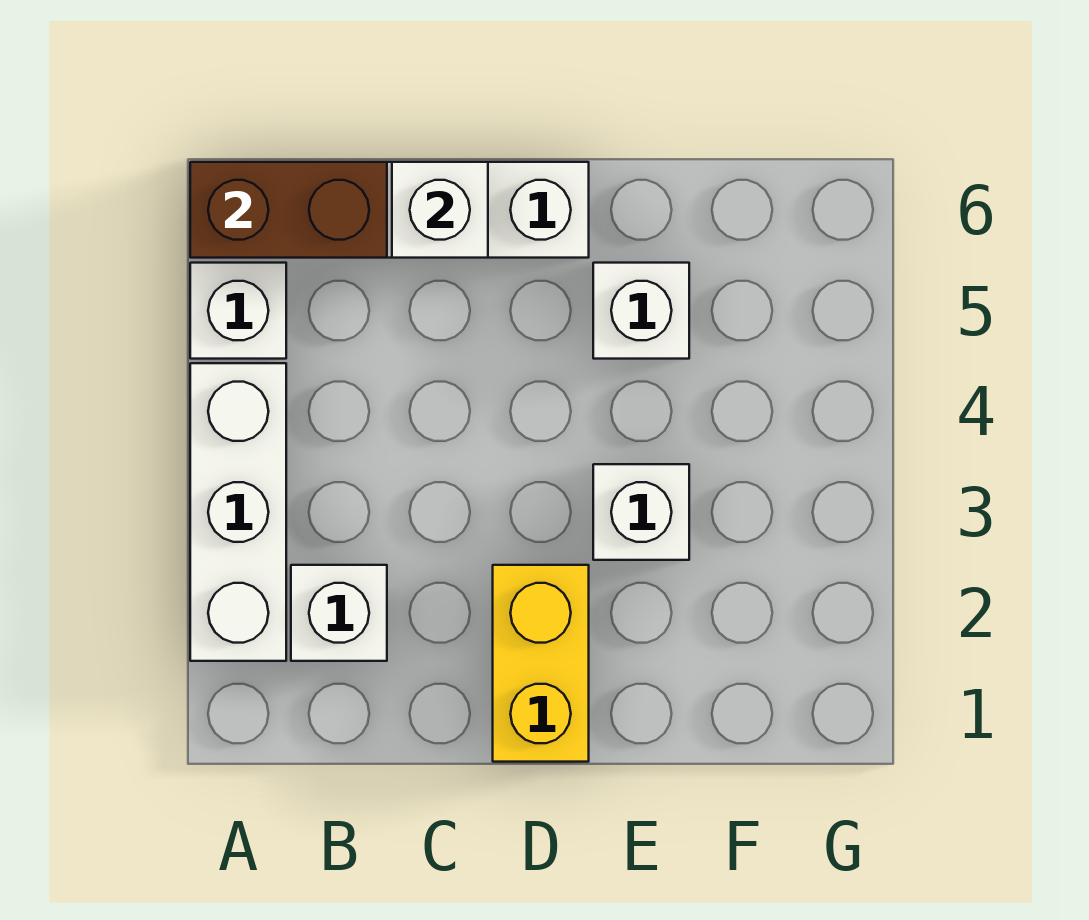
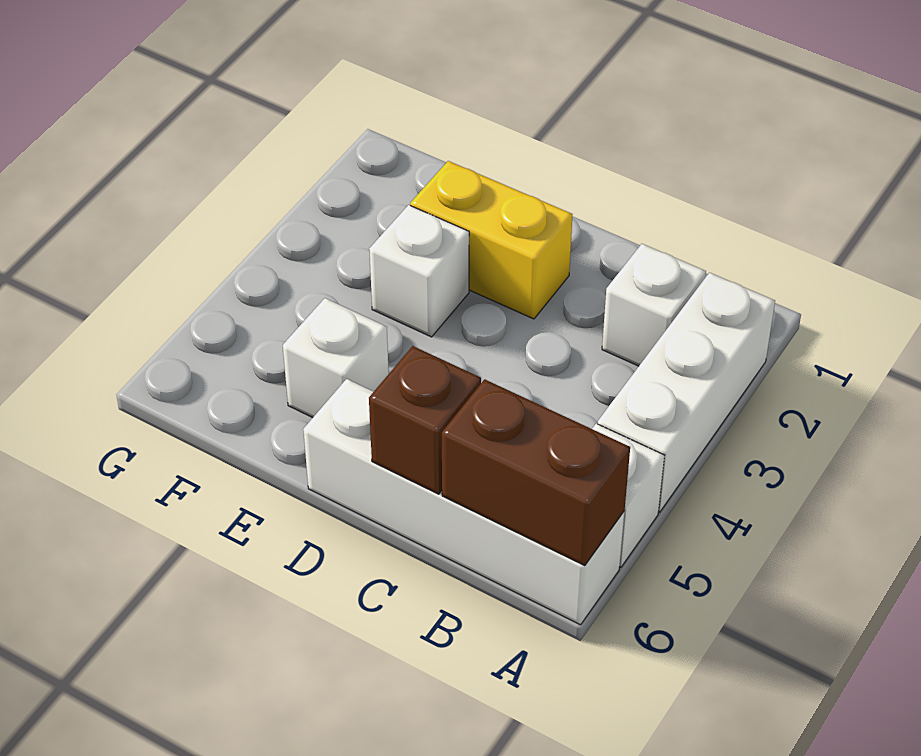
white brick C6 level 2 -> brown brick C6 level 2
yellow brick D1:D2 level 1 -> yellow brick D2:E2 level 1

